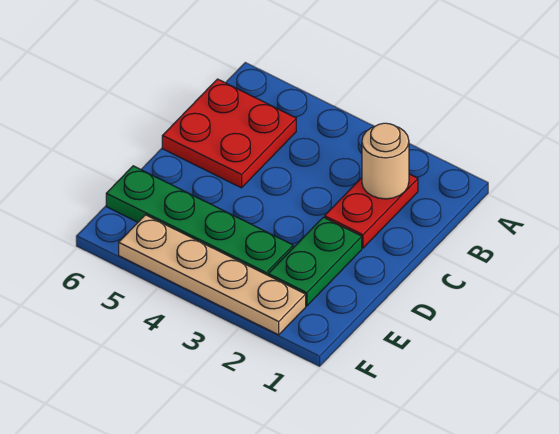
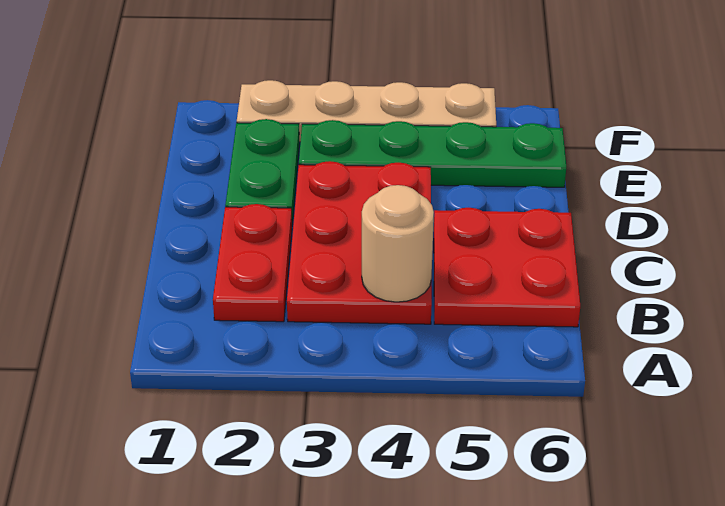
tan round brick B2 level 2 -> tan round brick B4 level 2
none -> red plate B3:D4 level 1

